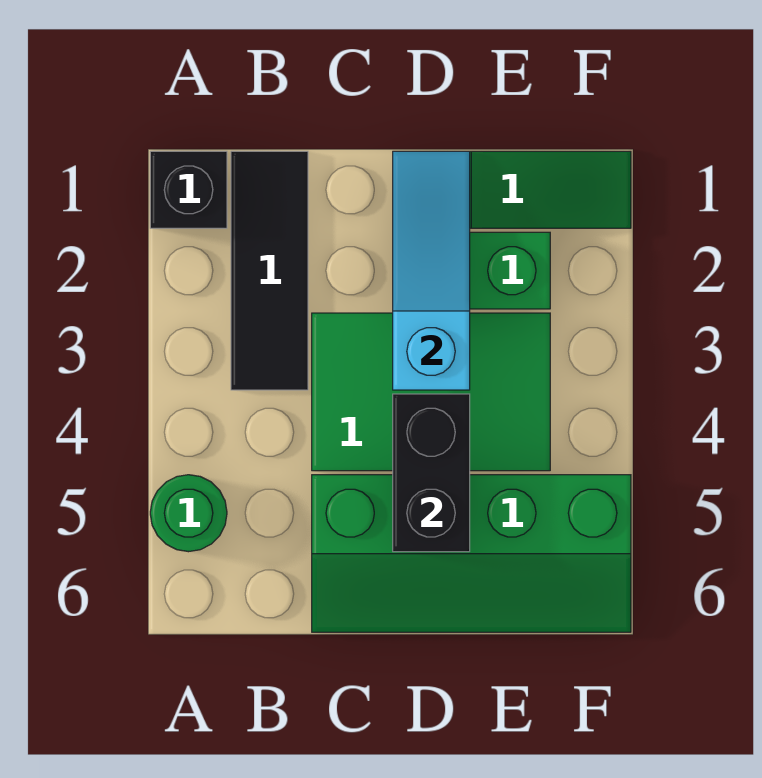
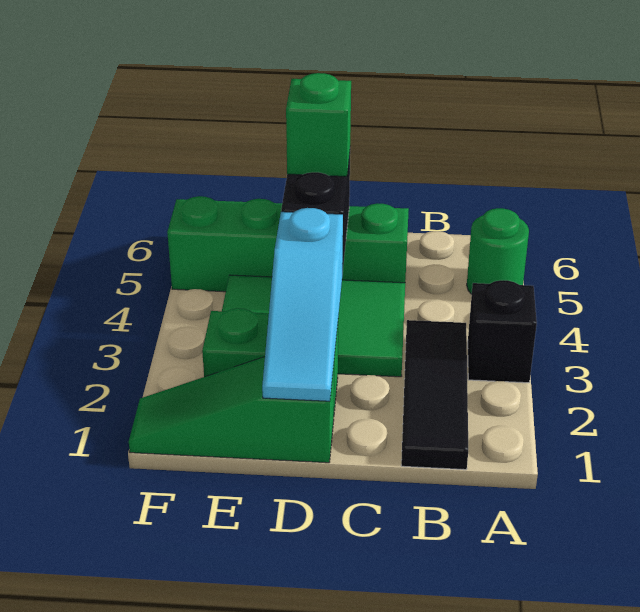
black brick A1 level 1 -> black brick A3 level 1
none -> green brick D5 level 3

